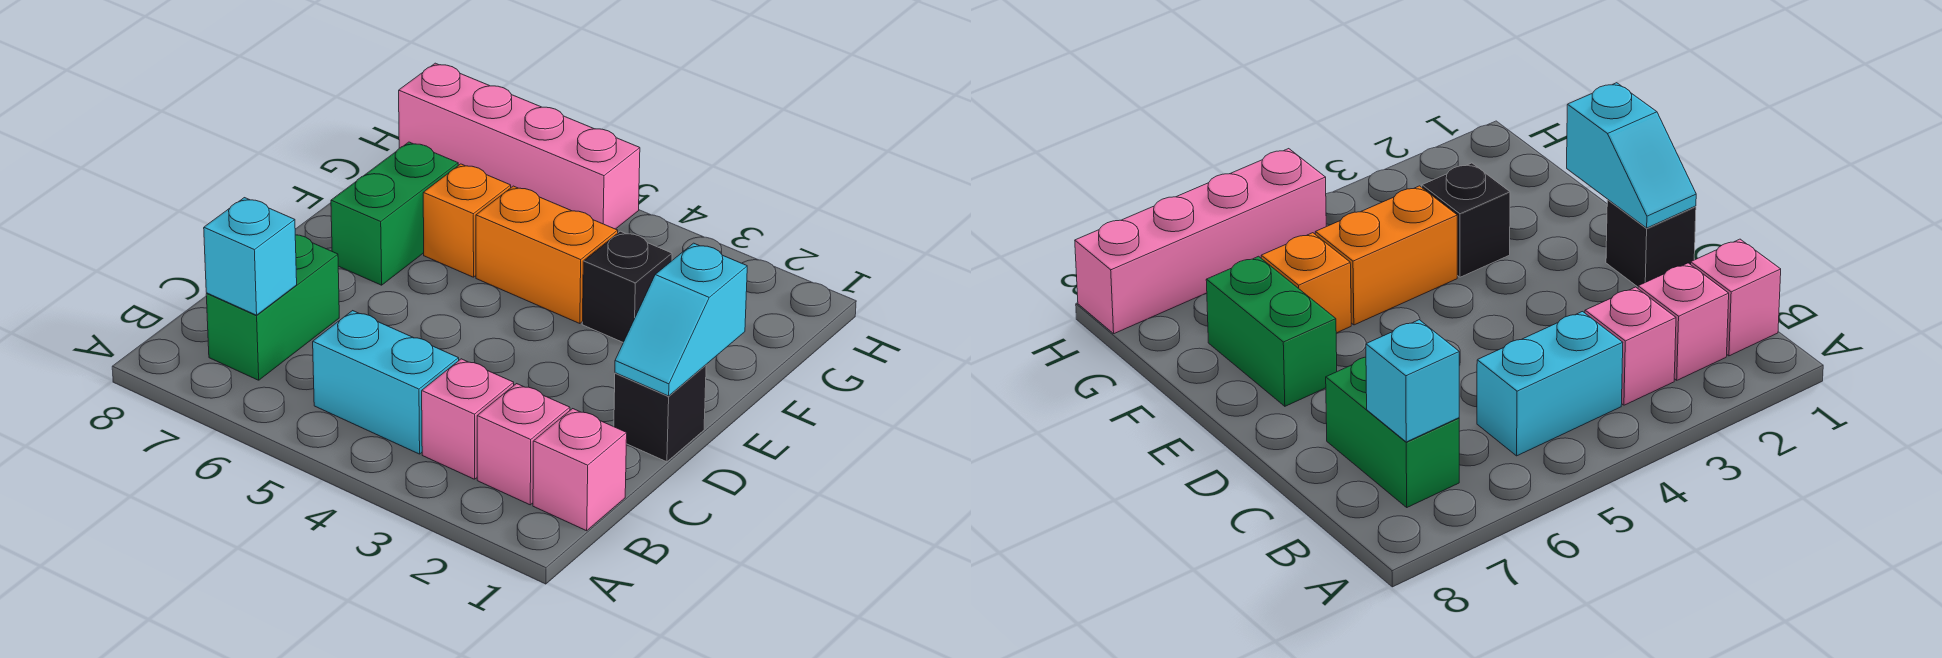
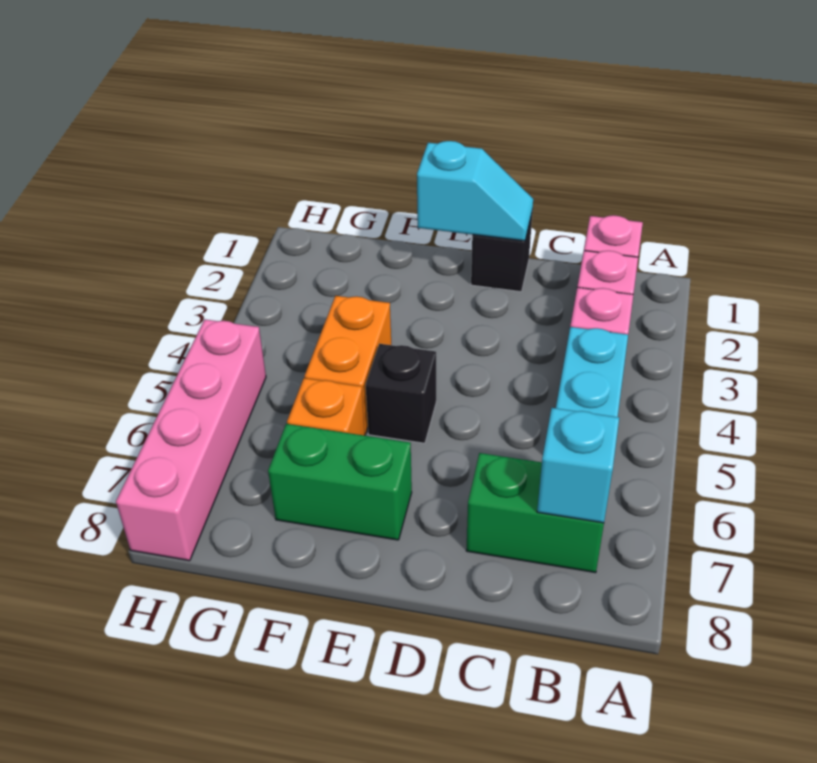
black brick F3 level 1 -> black brick E5 level 1

